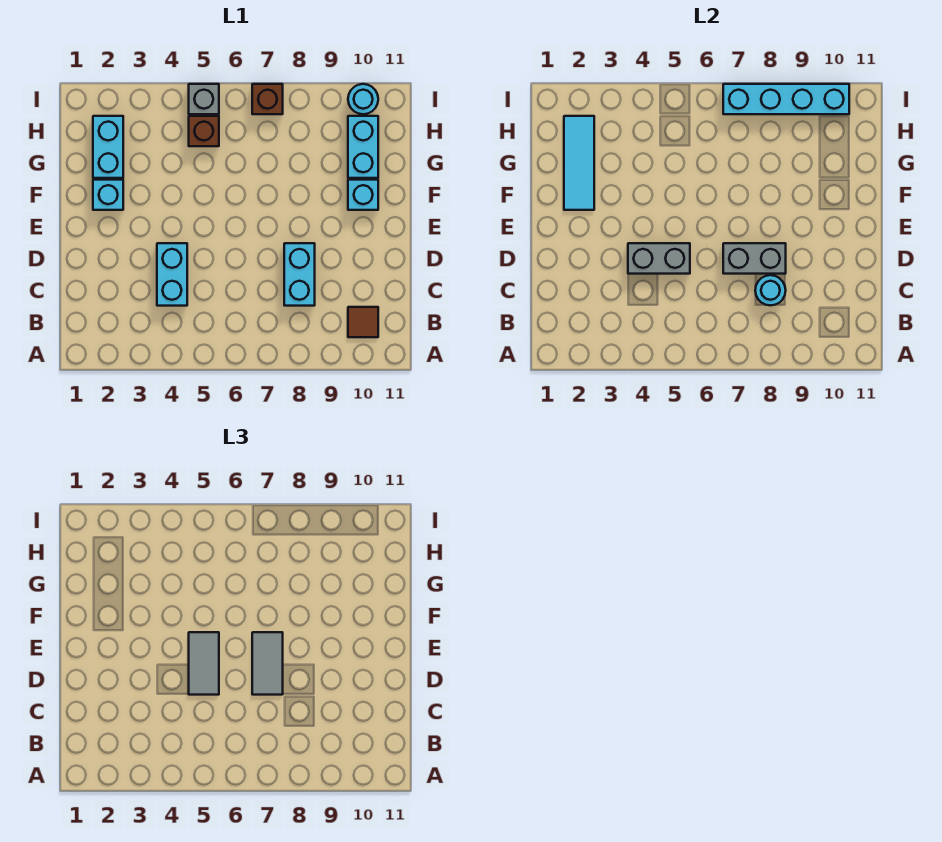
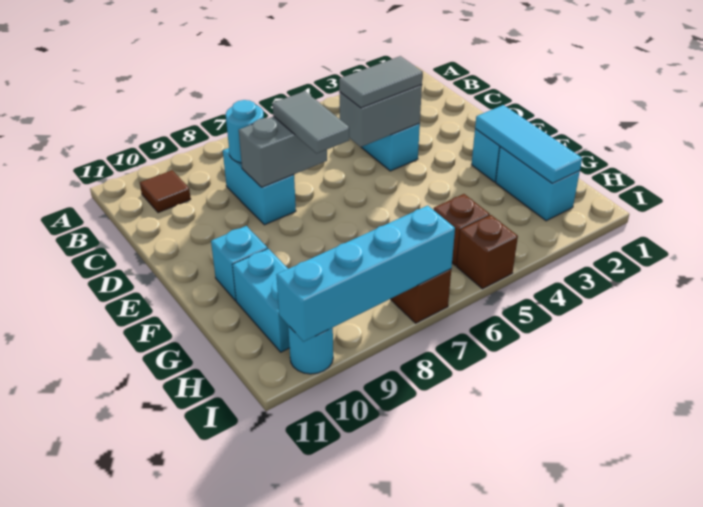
grey tile D5:E5 level 3 -> grey tile D4:D5 level 3
grey brick I5 level 1 -> brown brick I5 level 1

